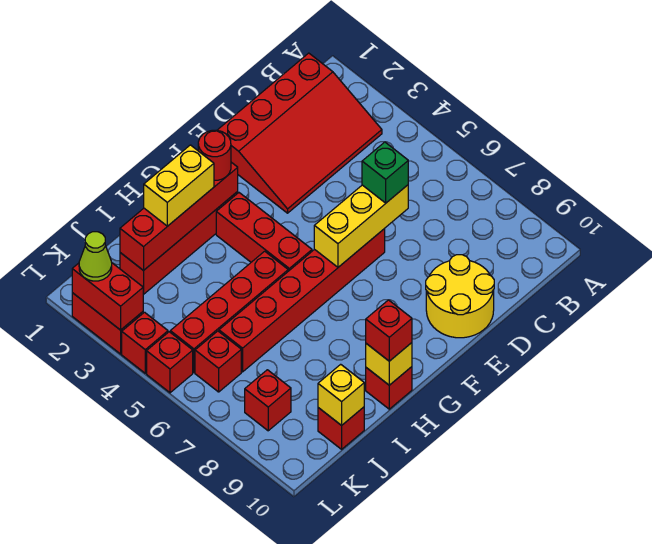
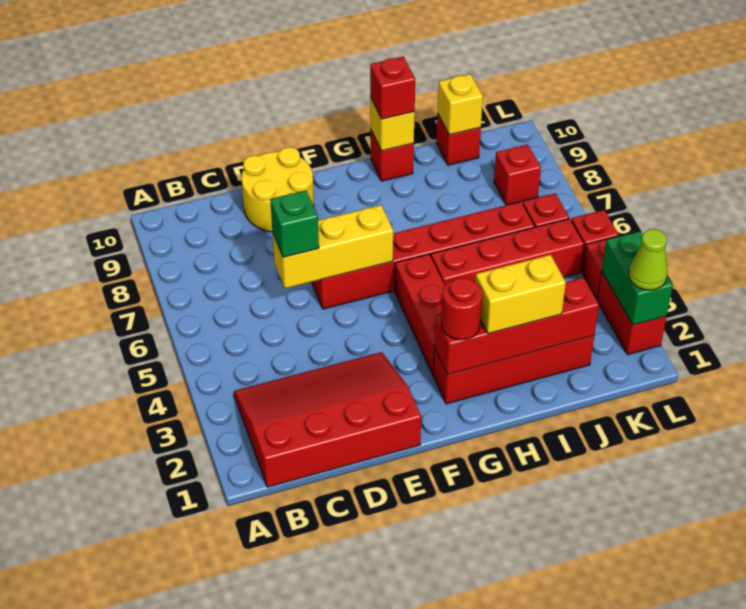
red brick L2:L3 level 2 -> green brick L2:L3 level 2

